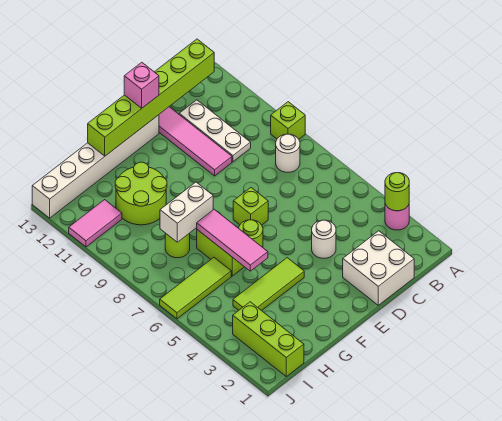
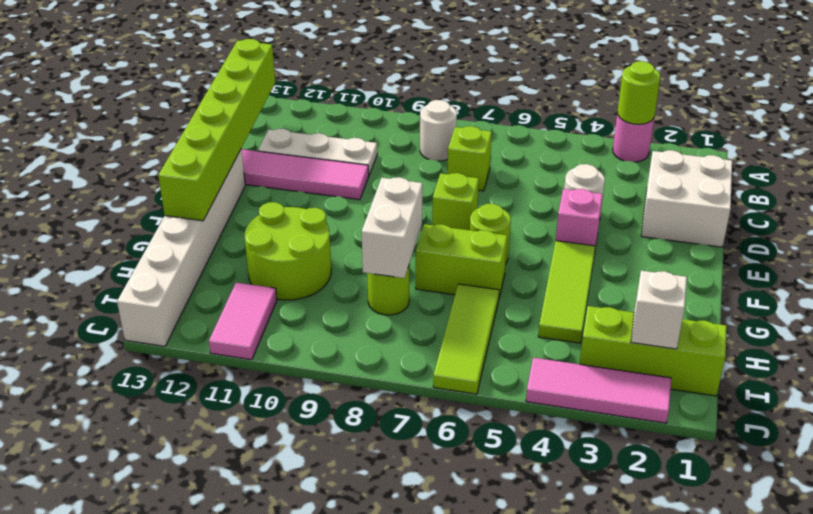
lime brick A9 level 1 -> lime brick C7 level 1
pink brick E13 level 3 -> pink brick E4 level 1
pink tile G5:G7 level 2 -> pink tile J2:J4 level 1
none -> white brick I2 level 2

